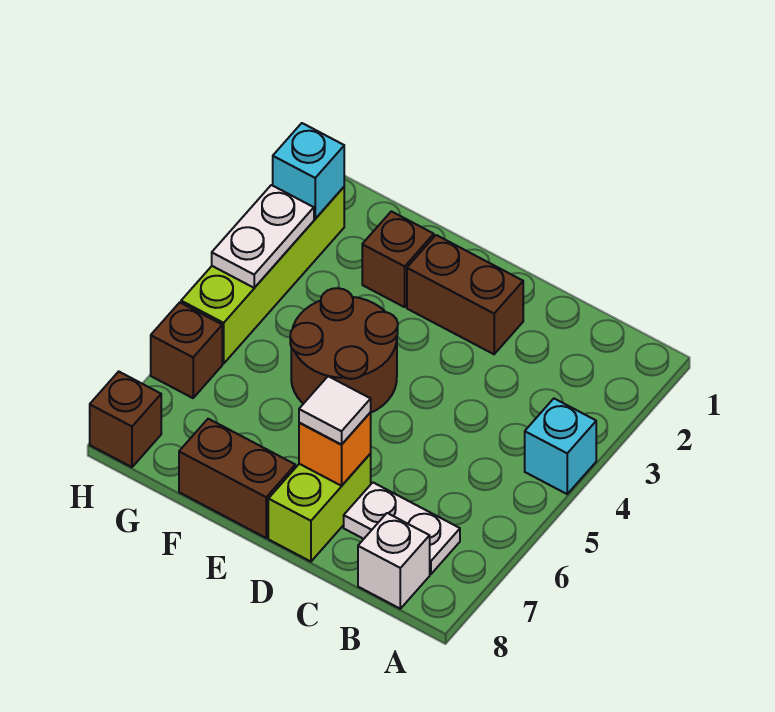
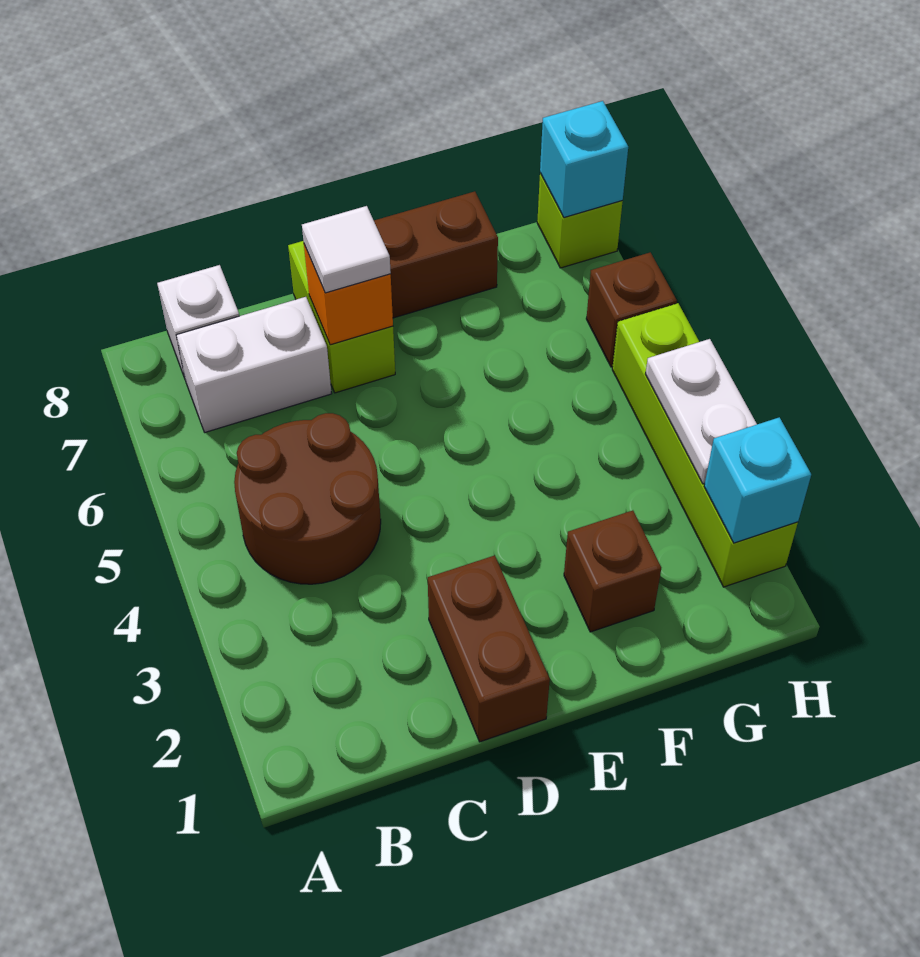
cyan brick A4 level 1 -> cyan brick H8 level 2
white plate B7:C7 level 1 -> white brick B7:C7 level 1
brown brick D2:E2 level 1 -> brown brick D1:D2 level 1
brown round brick E4:F5 level 1 -> brown round brick B4:C5 level 1
brown brick H8 level 1 -> lime brick H8 level 1

